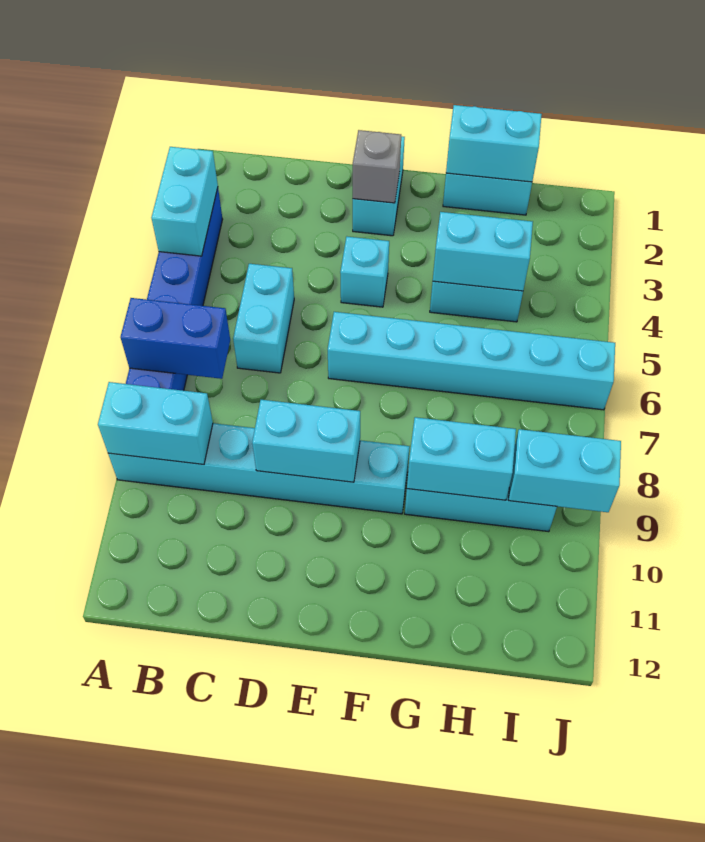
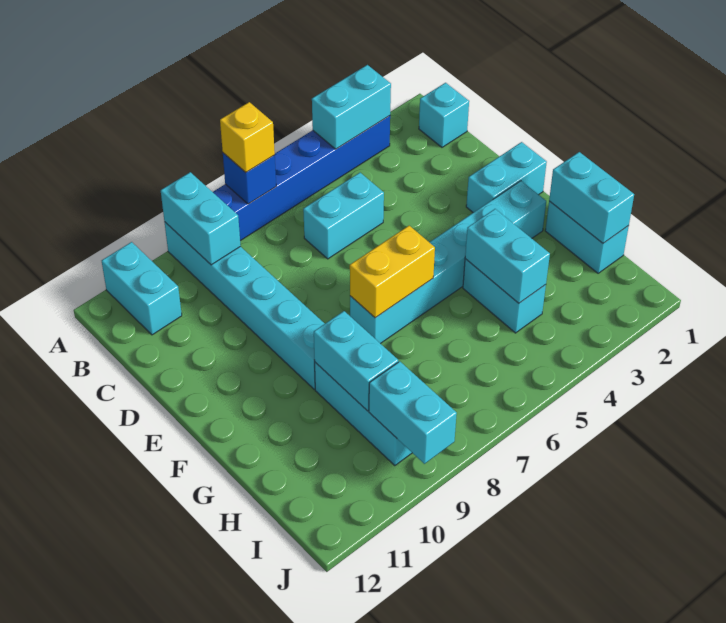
blue brick A7:B7 level 2 -> blue brick A7 level 2
none -> yellow brick A7 level 3
cyan brick D9:E9 level 2 -> cyan brick A11:B11 level 1
grey brick E2 level 2 -> none
cyan brick E4 level 1 -> cyan brick B1 level 1
cyan brick E6:J6 level 1 -> cyan brick F2:F7 level 1
none -> yellow brick F6:F7 level 2

